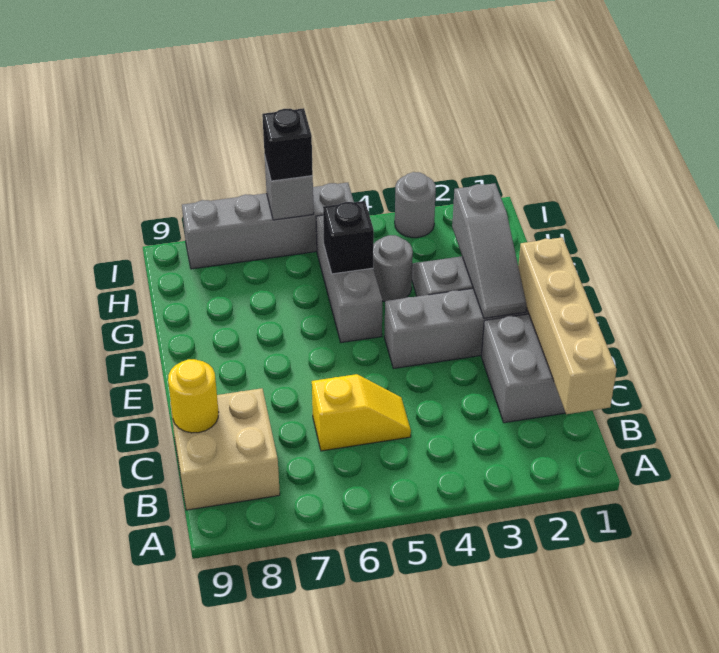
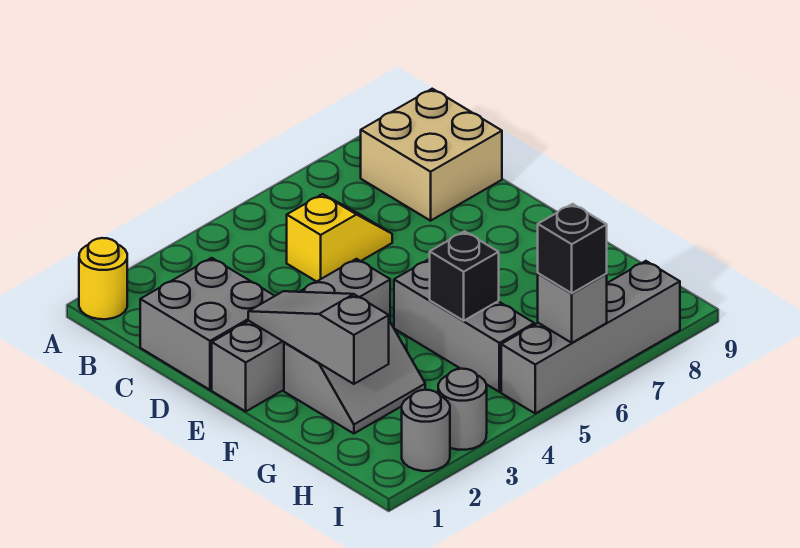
tan brick B1:E1 level 2 -> none
yellow slope C5:C6 level 1 top 6 -> yellow slope C5:C6 level 1 top 5
yellow round brick C9 level 2 -> yellow round brick A1 level 1
grey round brick G4 level 1 -> grey round brick I2 level 1

